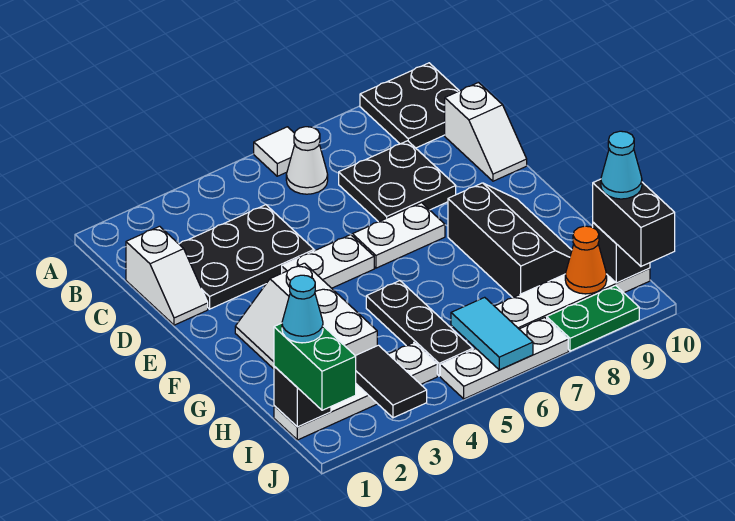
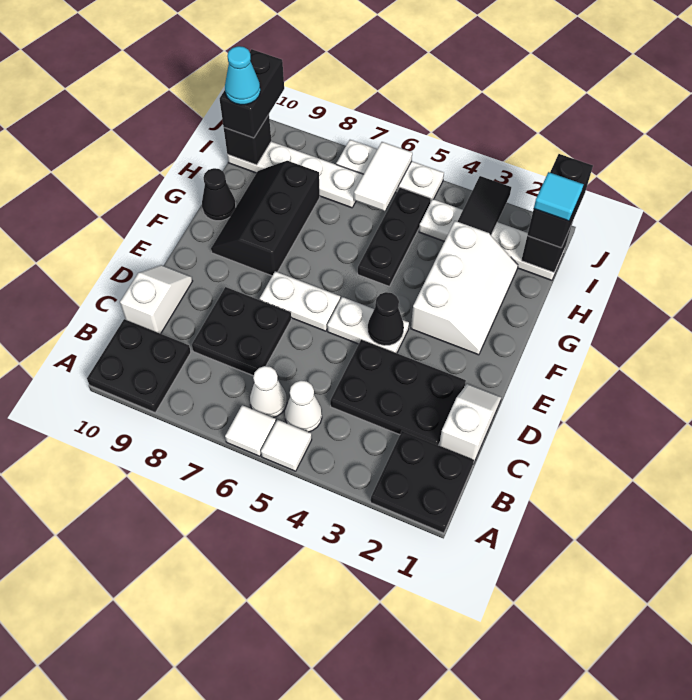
none -> black plate A1:B2 level 1
none -> white tile A5 level 1
none -> white cone B5 level 1
none -> black cone E4 level 2
none -> black cone G10 level 1
green brick I1:J1 level 3 -> black brick I1:J1 level 3
cyan cone I1 level 4 -> cyan tile I1 level 4
cyan tile I6:J6 level 2 -> white tile I6:J6 level 2
orange cone I9 level 2 -> none
green plate J8:J9 level 1 -> none

